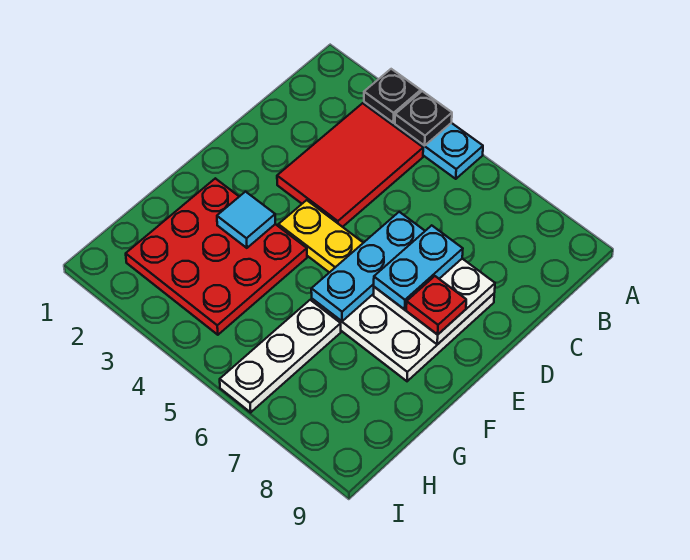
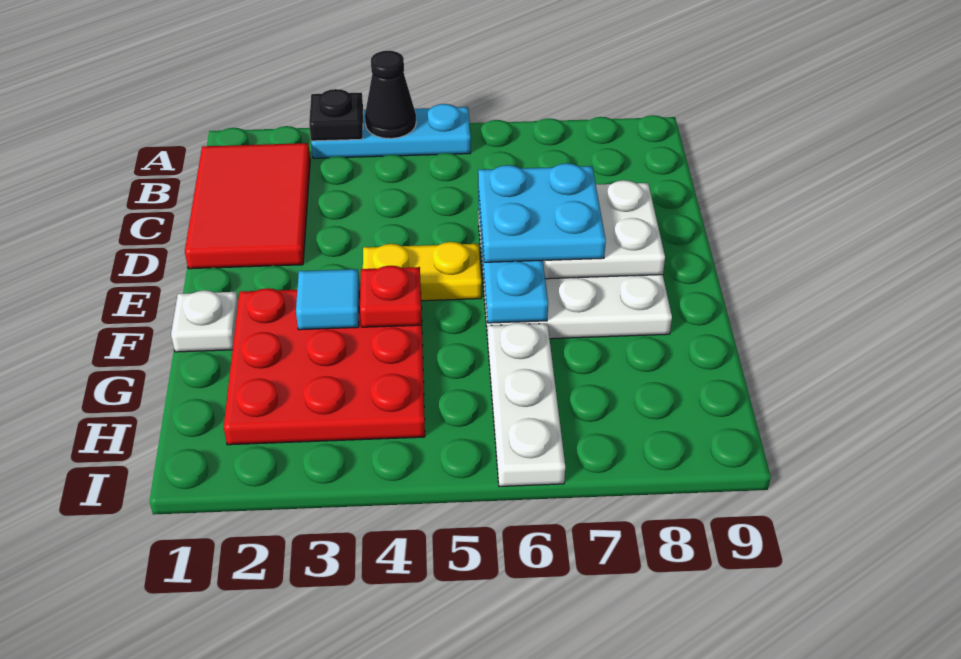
black plate A4 level 2 -> black cone A4 level 2
red tile B3:D4 level 1 -> red tile B1:D2 level 1
cyan plate D7:E7 level 3 -> cyan plate D6:E7 level 3
red plate E8 level 3 -> red plate F4 level 2
none -> white plate F1 level 1

